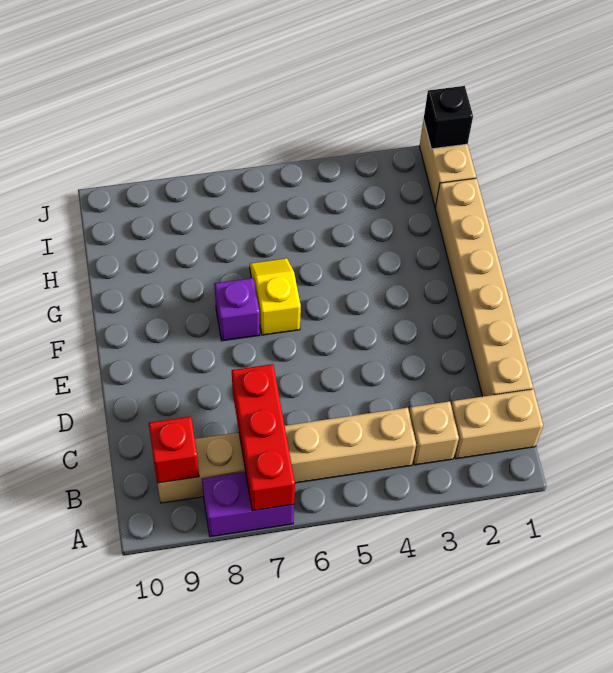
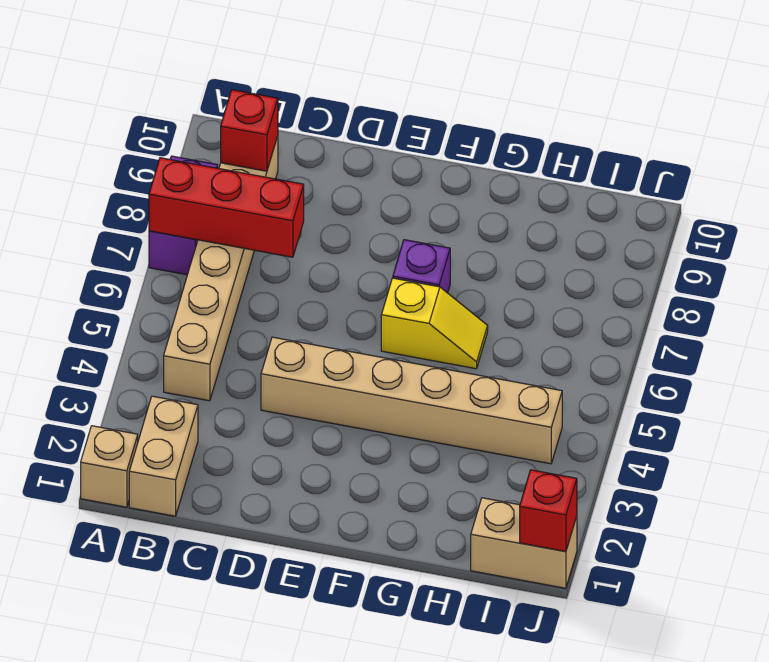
tan brick B3 level 1 -> tan brick A1 level 1
tan brick C1:H1 level 1 -> tan brick D4:I4 level 1
black brick J1 level 2 -> red brick J1 level 2

